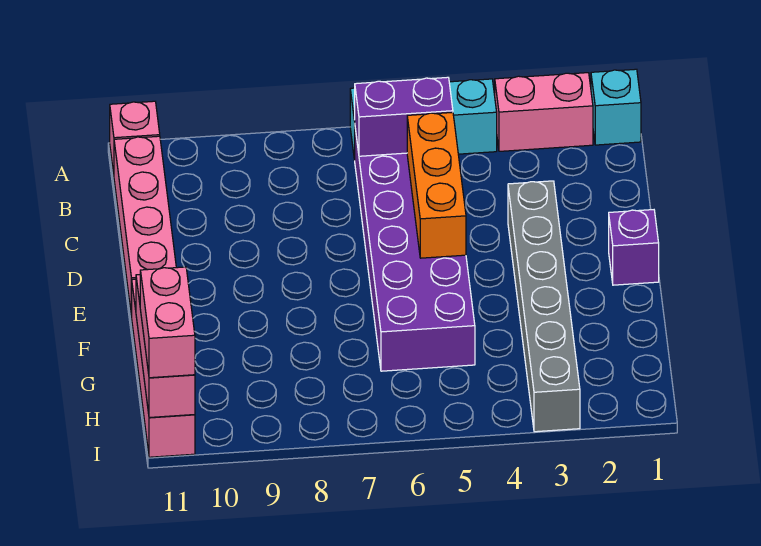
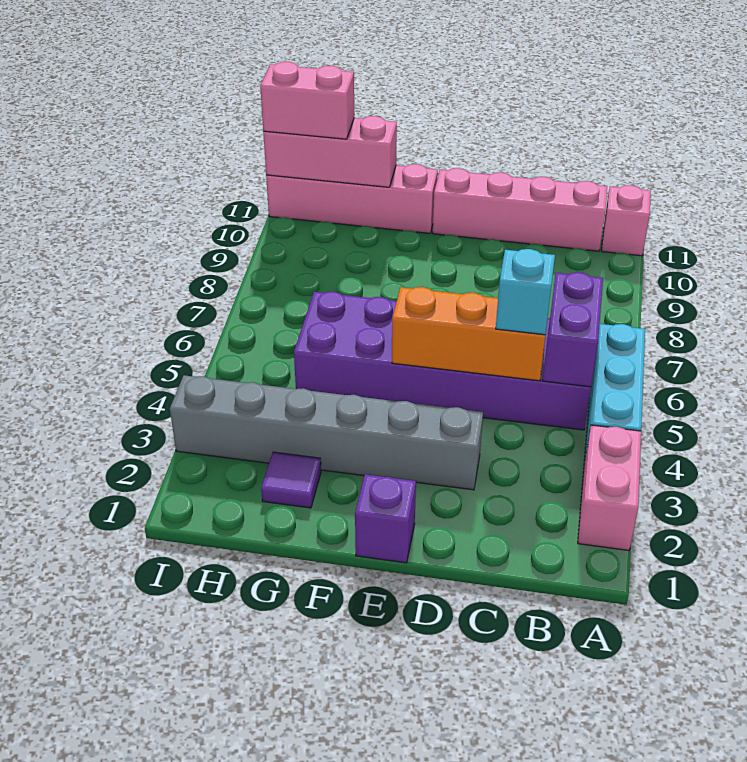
cyan brick A1 level 1 -> cyan brick C5 level 3
none -> purple tile G2 level 1

